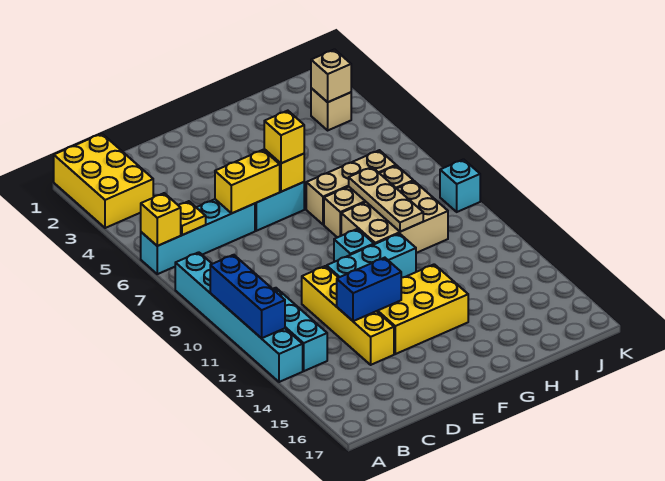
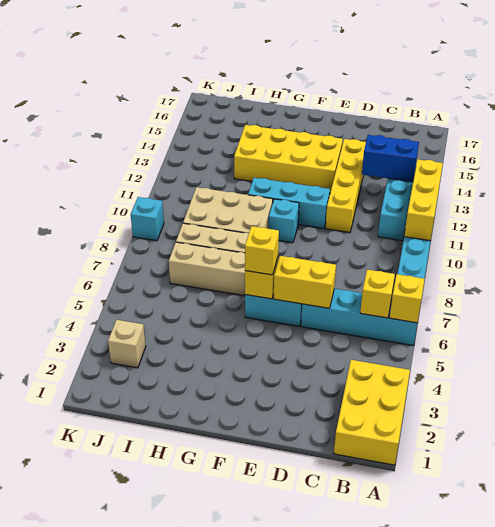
blue brick A10:A12 level 2 -> yellow brick A10:A12 level 2
yellow plate B6 level 2 -> yellow brick B6 level 2
blue brick D13:E13 level 2 -> blue brick B13:C13 level 2
yellow brick E13:G14 level 1 -> yellow brick E13:H14 level 1
tan plate H8:H10 level 2 -> none
tan brick J3 level 2 -> none

